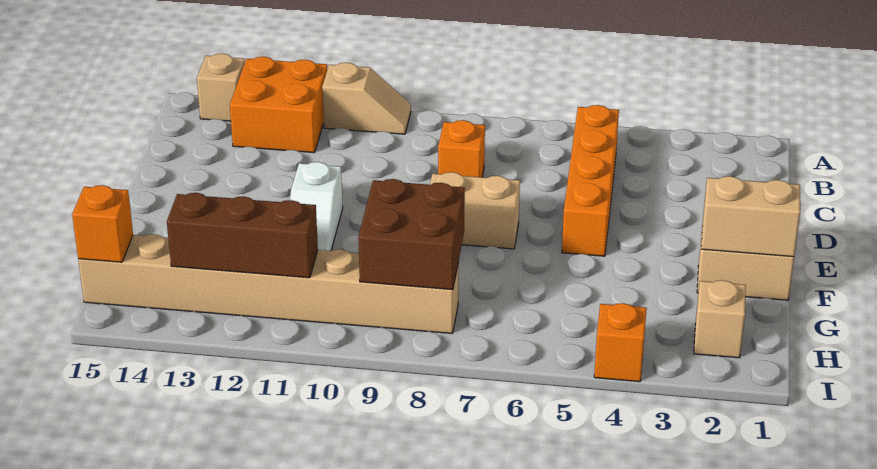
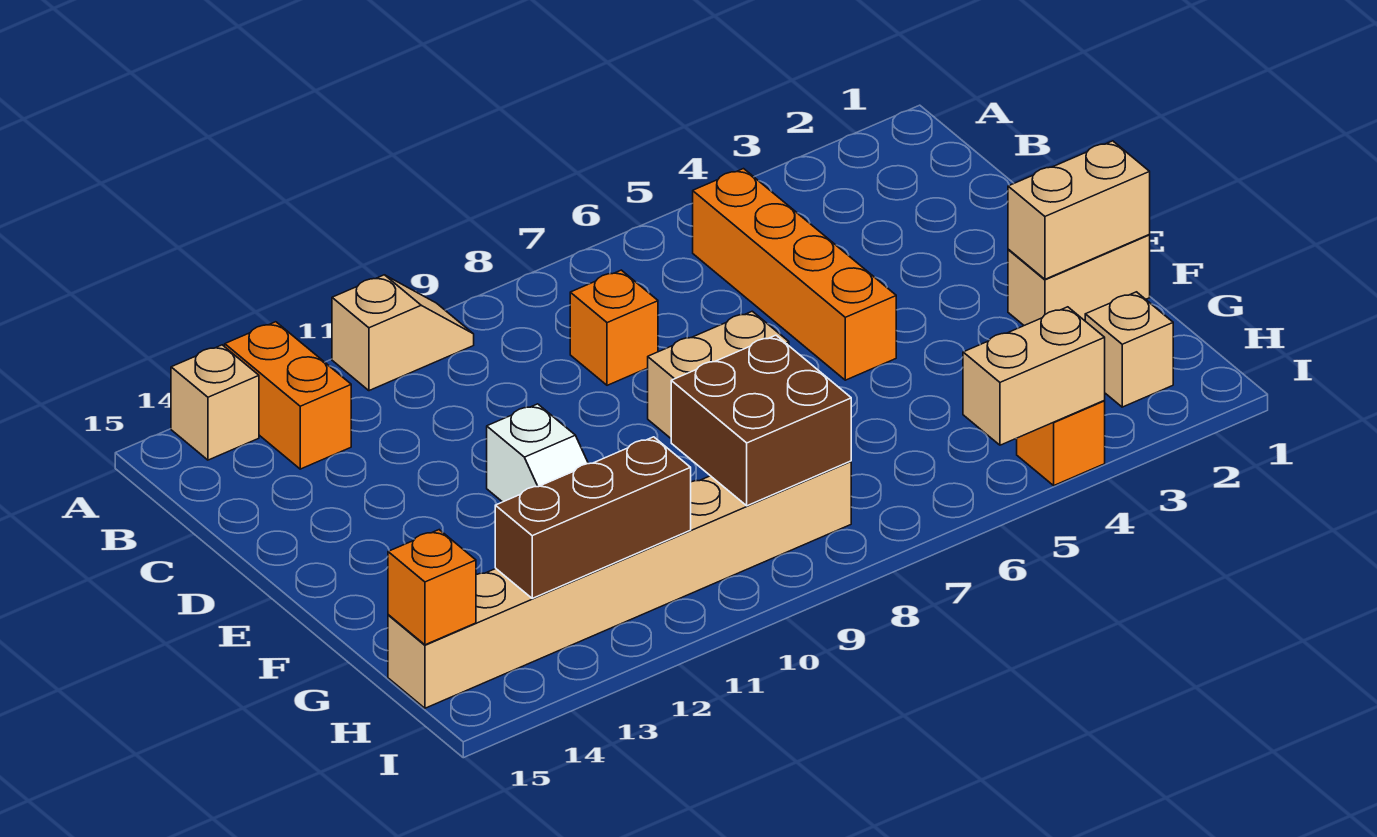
orange brick A12:B13 level 1 -> orange brick A13:B13 level 1
none -> tan brick I4:I5 level 2

